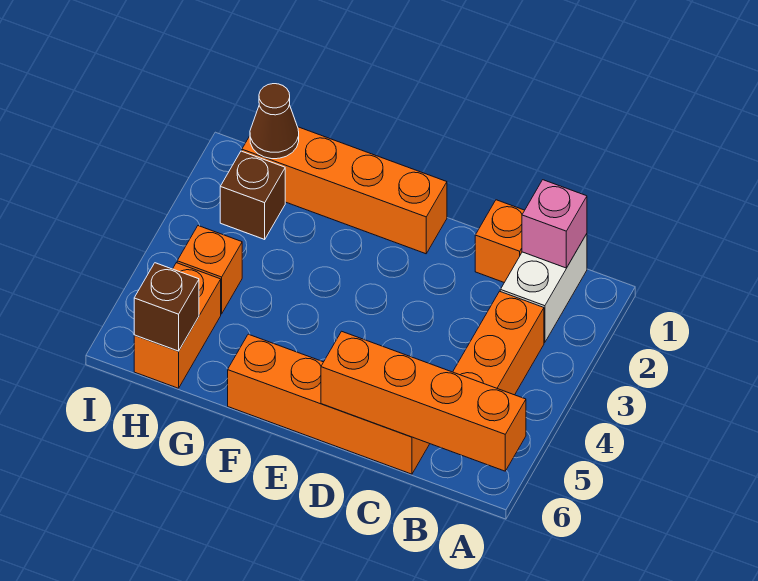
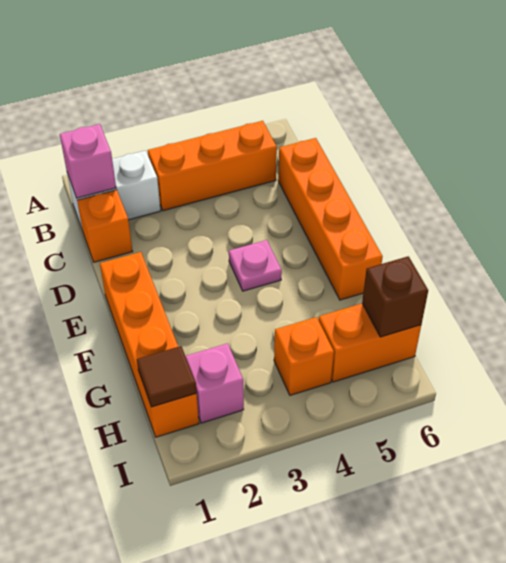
orange brick A6:D6 level 2 -> none
none -> pink plate E4 level 1
brown cone H1 level 2 -> brown tile H1 level 2
brown brick H2 level 1 -> pink brick H2 level 1

